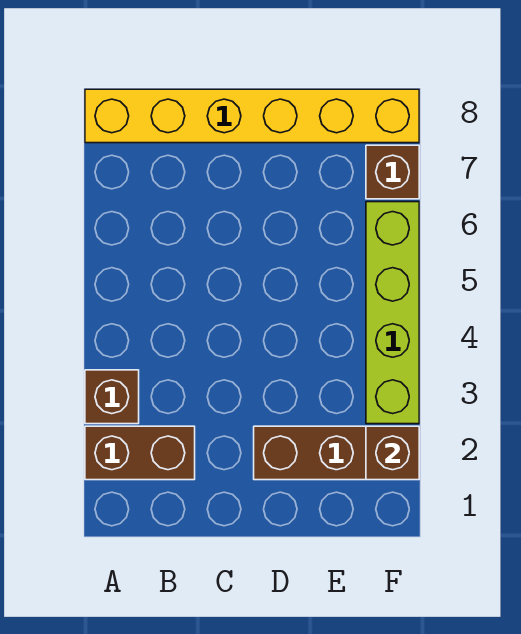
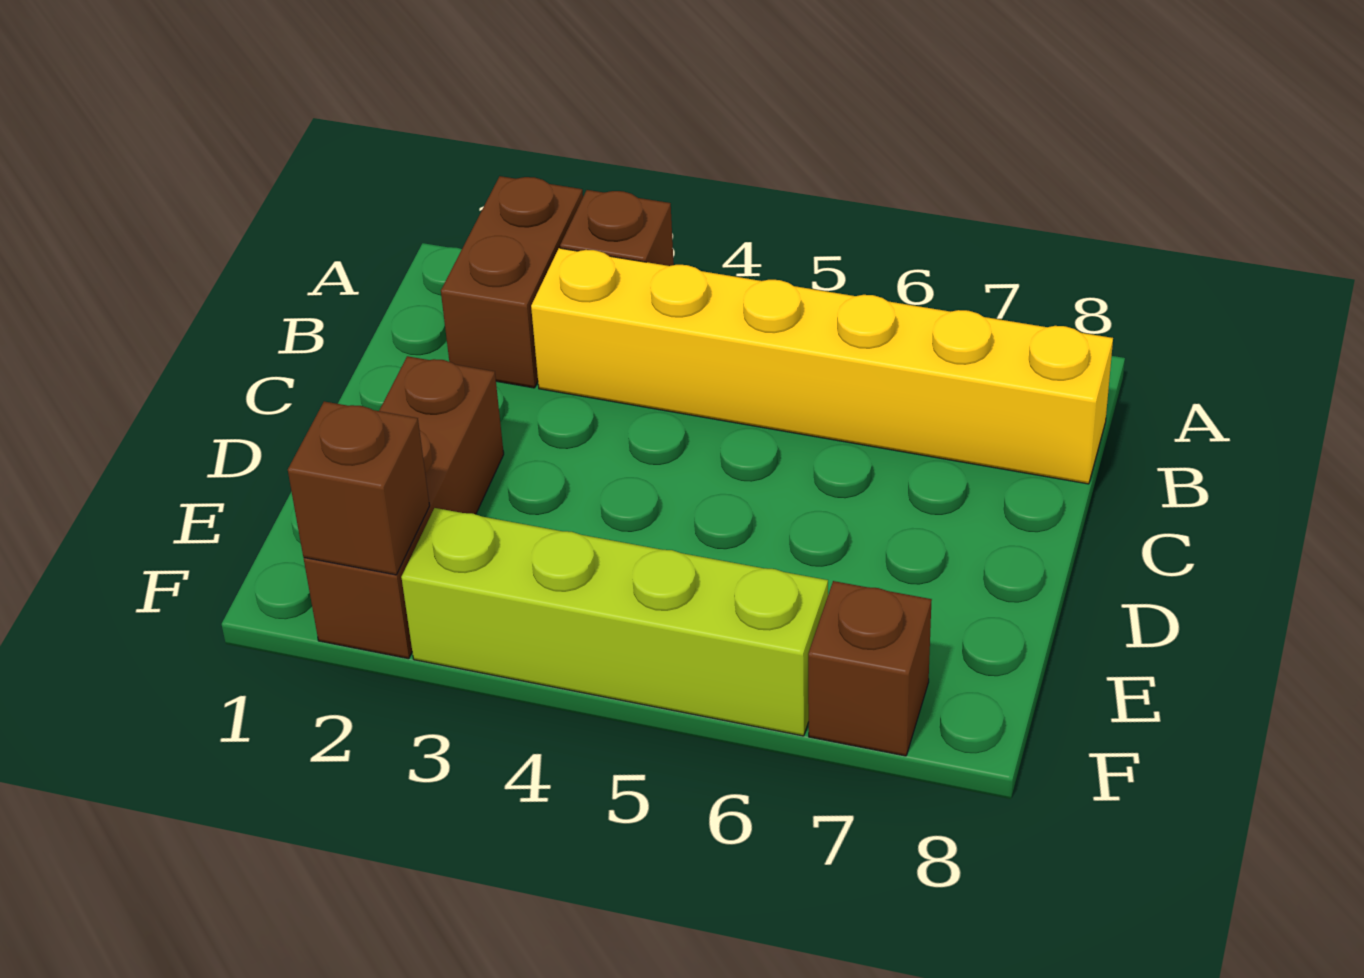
yellow brick A8:F8 level 1 -> yellow brick B3:B8 level 1

